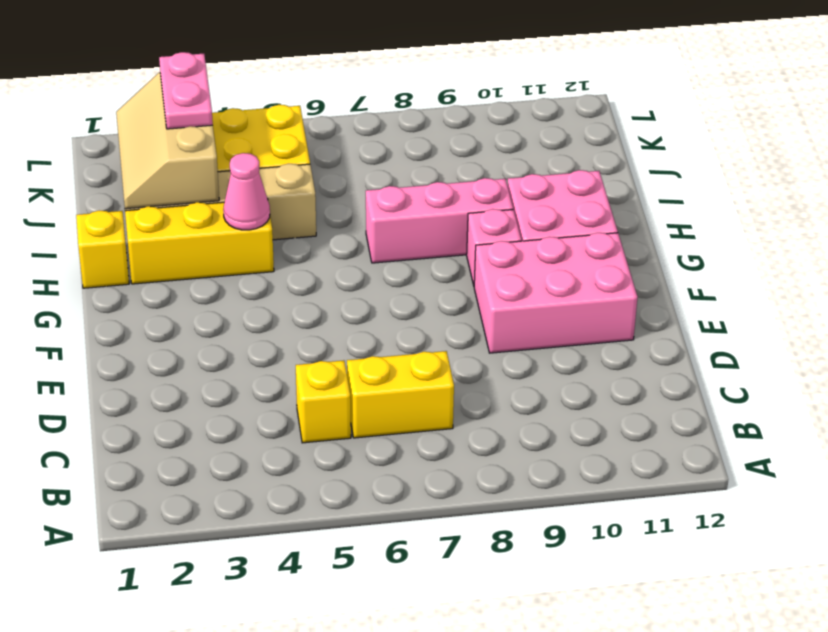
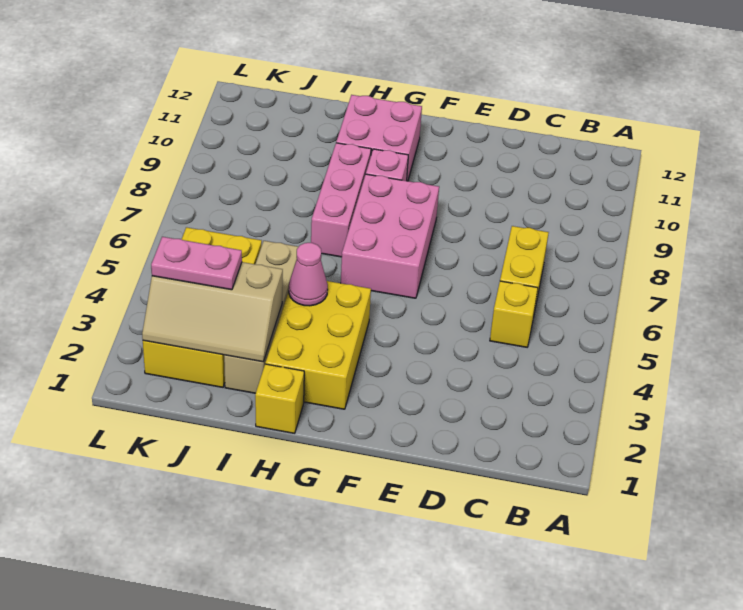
pink brick E9:F11 level 1 -> pink brick F6:G8 level 1
yellow brick H2:H4 level 1 -> yellow brick G2:H4 level 1

